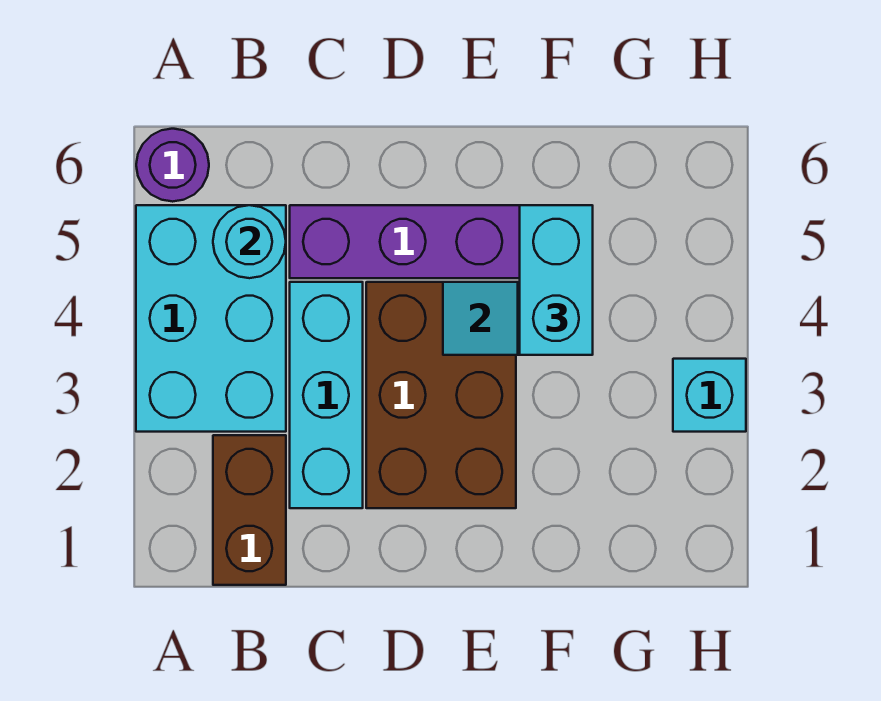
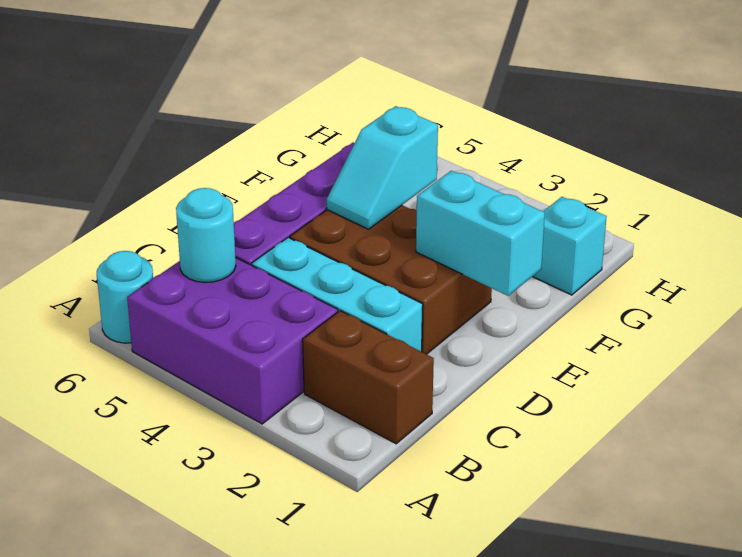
cyan brick A3:B5 level 1 -> purple brick A3:B5 level 1
purple round brick A6 level 1 -> cyan round brick A6 level 1
cyan brick F4:F5 level 3 -> cyan brick E1:E2 level 2
cyan brick H3 level 1 -> cyan brick G1 level 1

